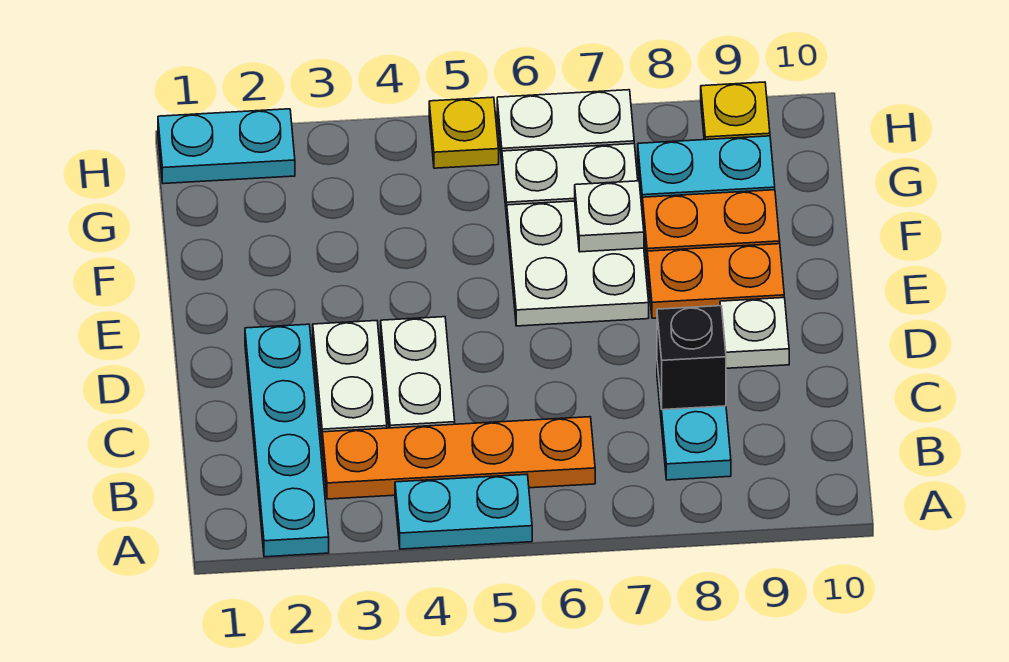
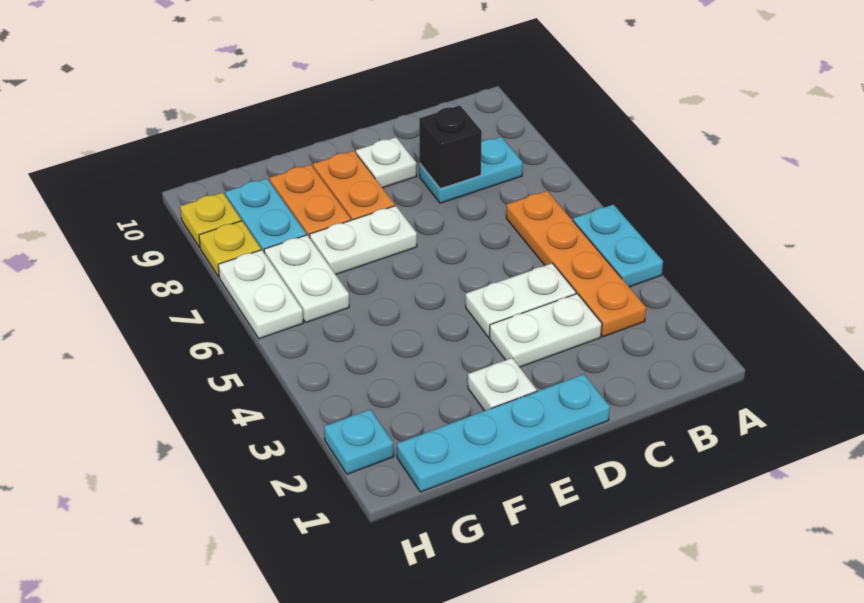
cyan plate A2:D2 level 1 -> cyan plate D1:G1 level 1
white plate E6:F7 level 1 -> white plate E7:F7 level 1
white plate F7 level 2 -> white plate E2 level 1
cyan plate H1:H2 level 1 -> cyan plate H2 level 1
yellow plate H5 level 1 -> yellow plate H8 level 1

